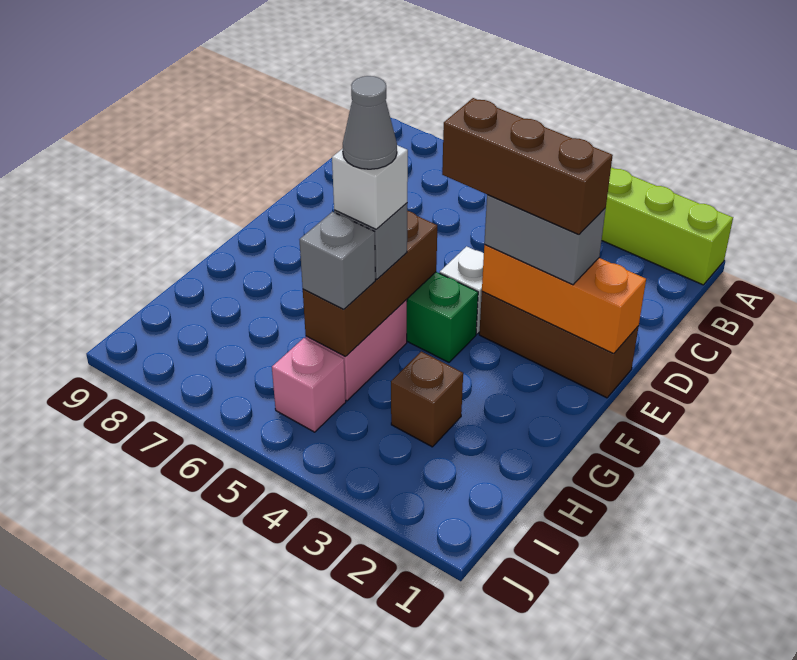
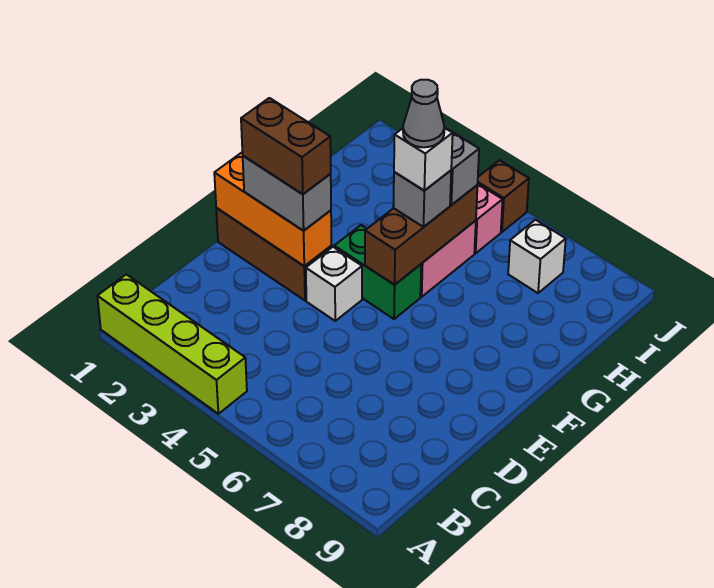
brown brick E2:E4 level 4 -> brown brick E2:E3 level 4
brown brick H3 level 1 -> brown brick J5 level 1
none -> white brick I7 level 1

